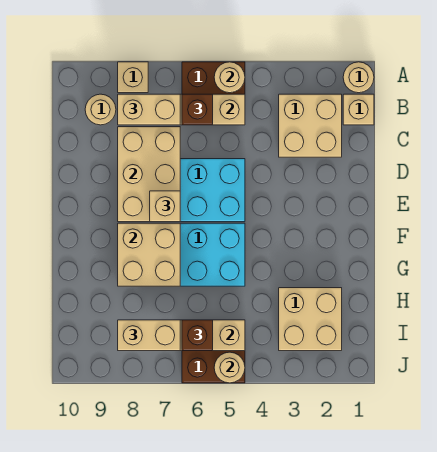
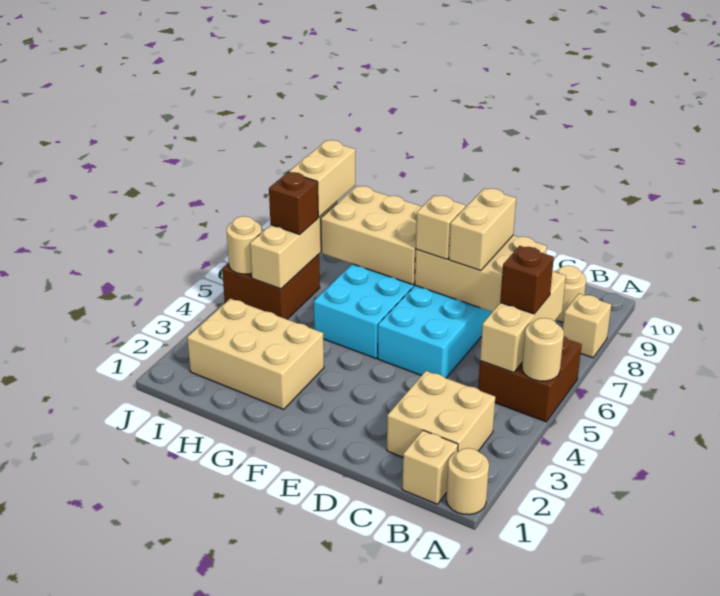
tan brick B7:B8 level 3 -> tan brick D7:D8 level 3
tan brick F7:G8 level 2 -> tan brick F7:H8 level 2
tan brick H2:I3 level 1 -> tan brick G2:I3 level 1

